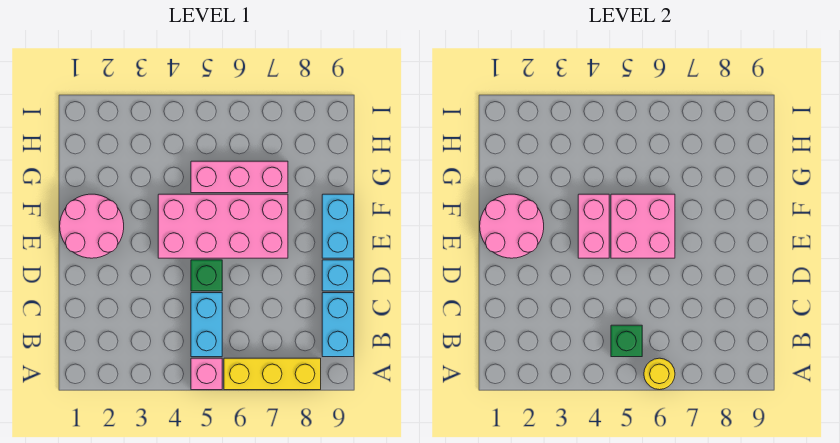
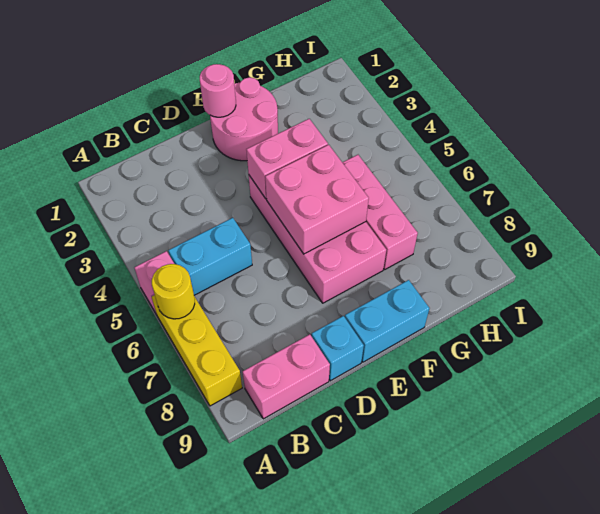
green brick B5 level 2 -> none
cyan brick B9:C9 level 1 -> pink brick B9:C9 level 1
green brick D5 level 1 -> none
pink round brick E1:F2 level 2 -> pink round brick E1 level 2

